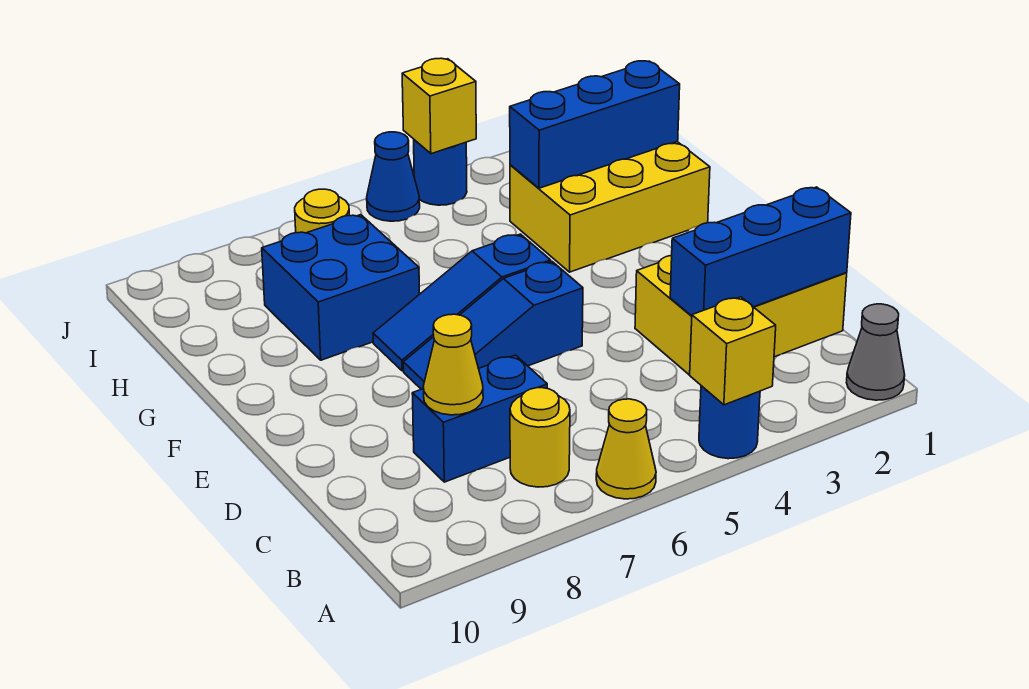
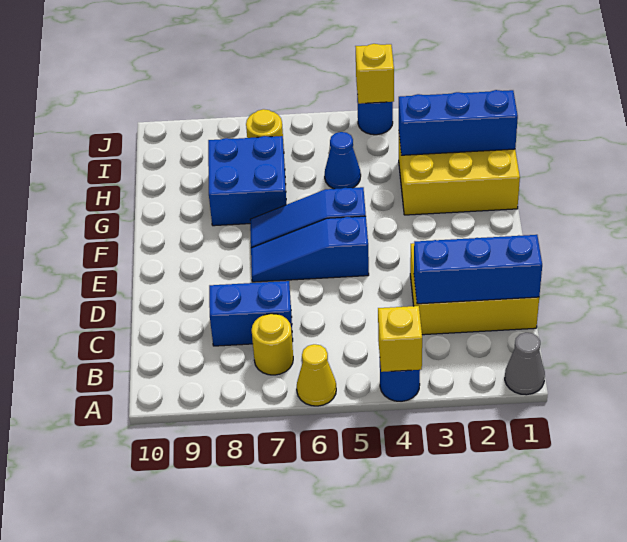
yellow cone C8 level 2 -> none
blue cone J5 level 1 -> blue cone H5 level 1

